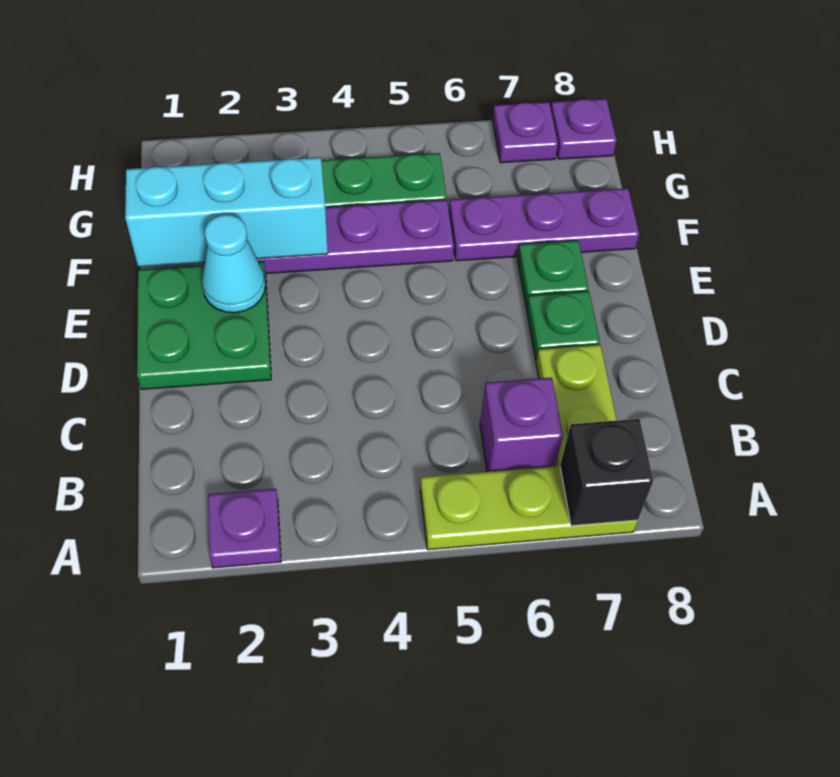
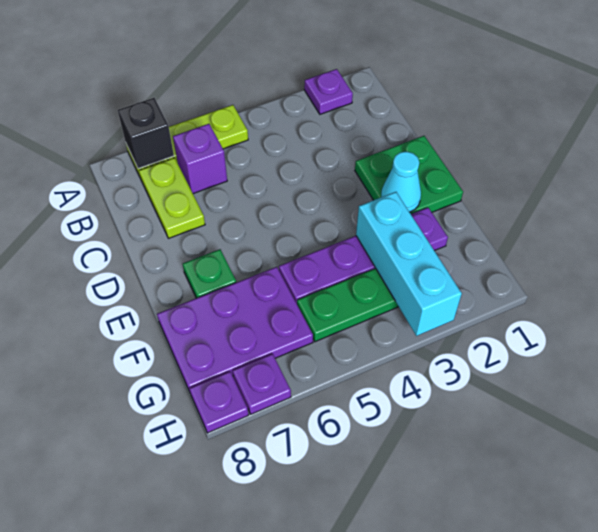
green plate D7 level 1 -> none
cyan brick F1:F3 level 2 -> cyan brick F3:H3 level 2
purple plate F6:F8 level 1 -> purple plate F6:G8 level 1

